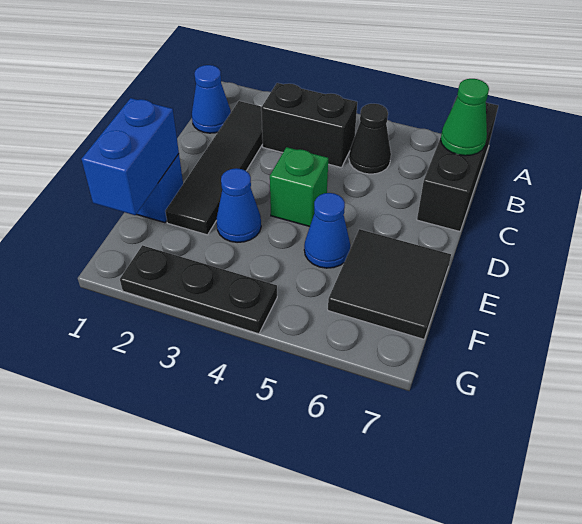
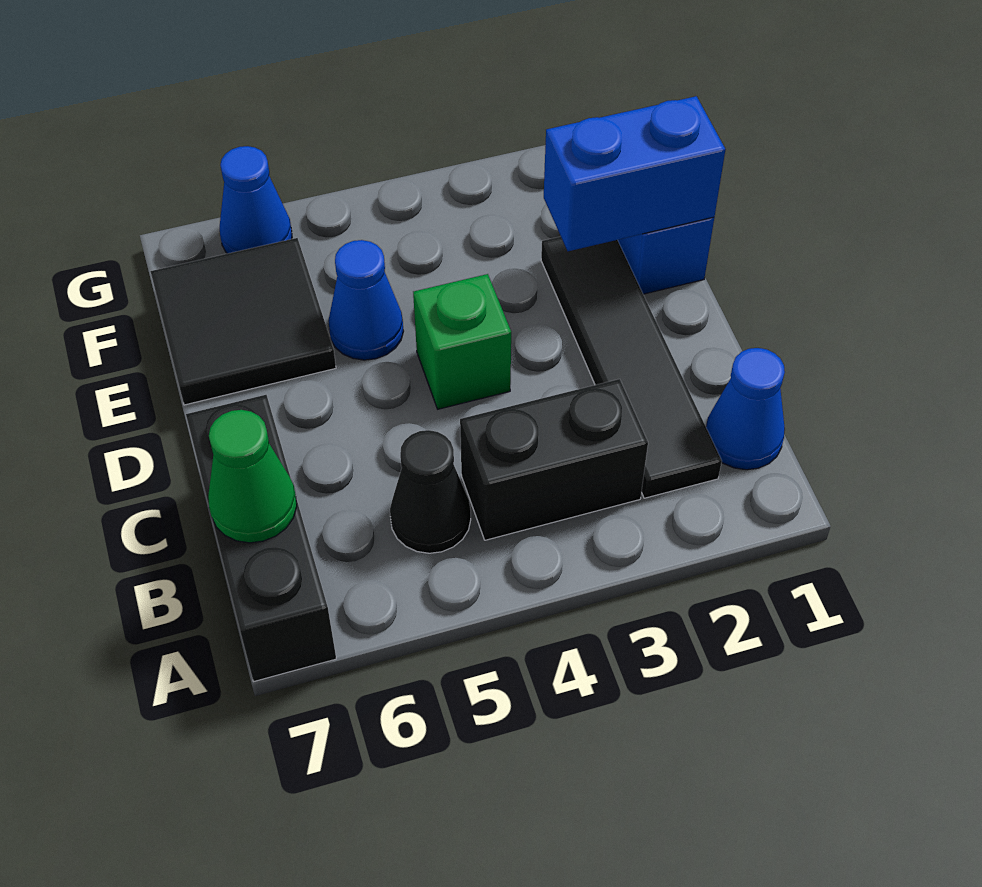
blue brick E1:F1 level 2 -> blue brick E1:E2 level 2
blue cone E3 level 1 -> blue cone G6 level 1
black plate G2:G4 level 1 -> none

